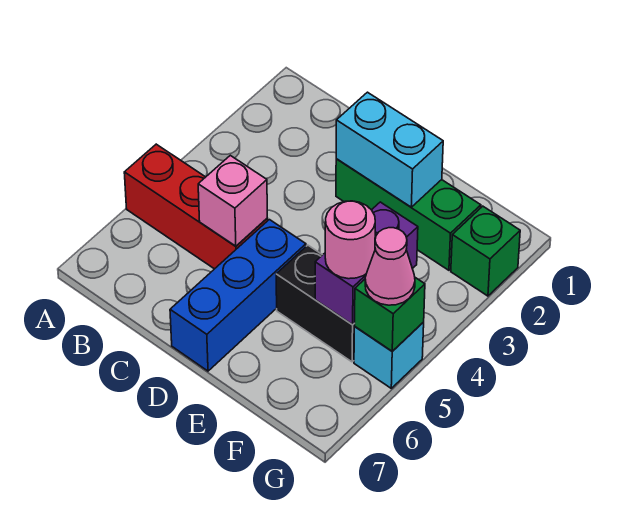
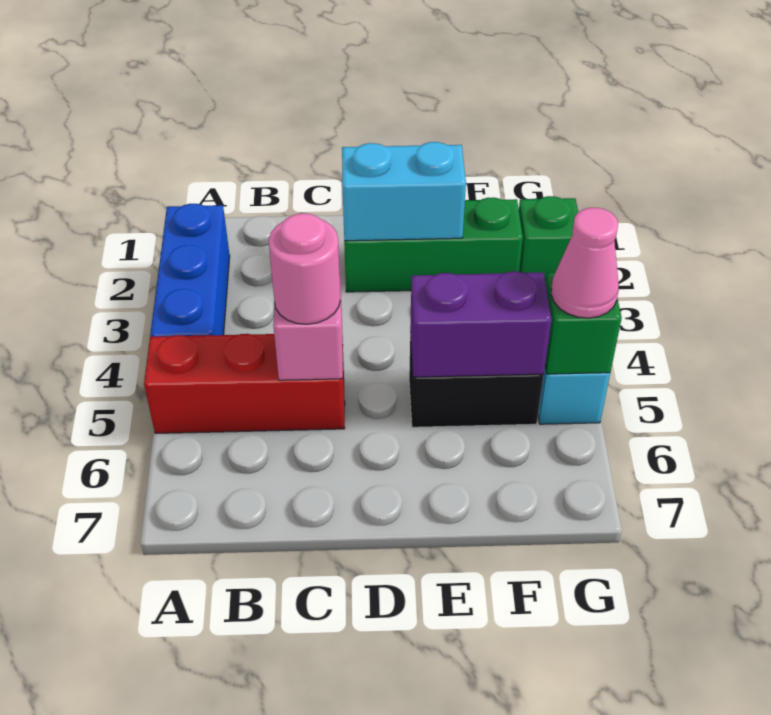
blue brick D5:D7 level 1 -> blue brick A2:A4 level 1
purple brick F4:F5 level 2 -> purple brick E5:F5 level 2
pink round brick F5 level 3 -> pink round brick C5 level 3

